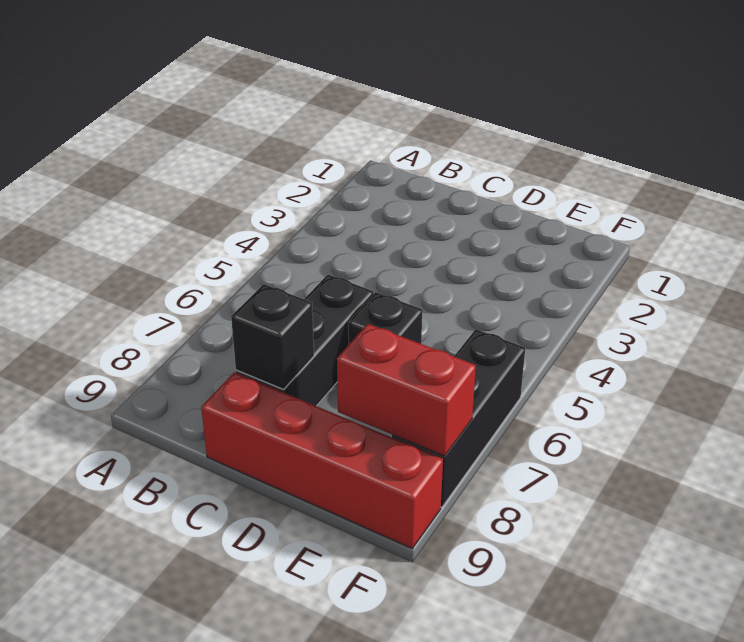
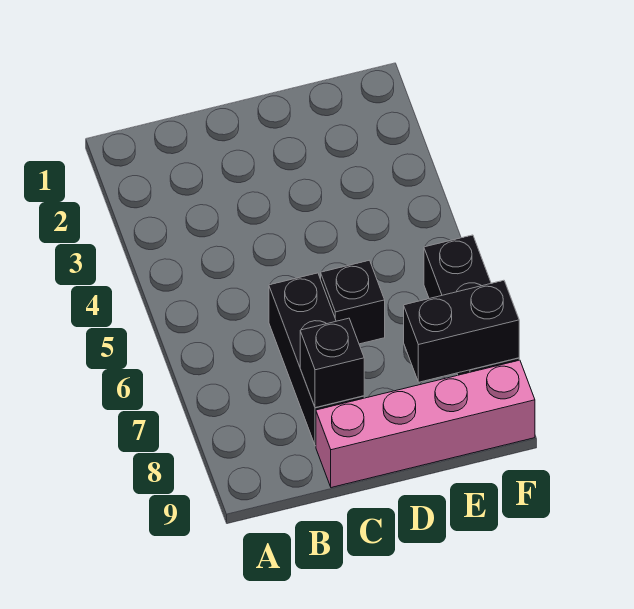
red brick C9:F9 level 1 -> pink brick C9:F9 level 1
red brick E8:F8 level 2 -> black brick E8:F8 level 2

